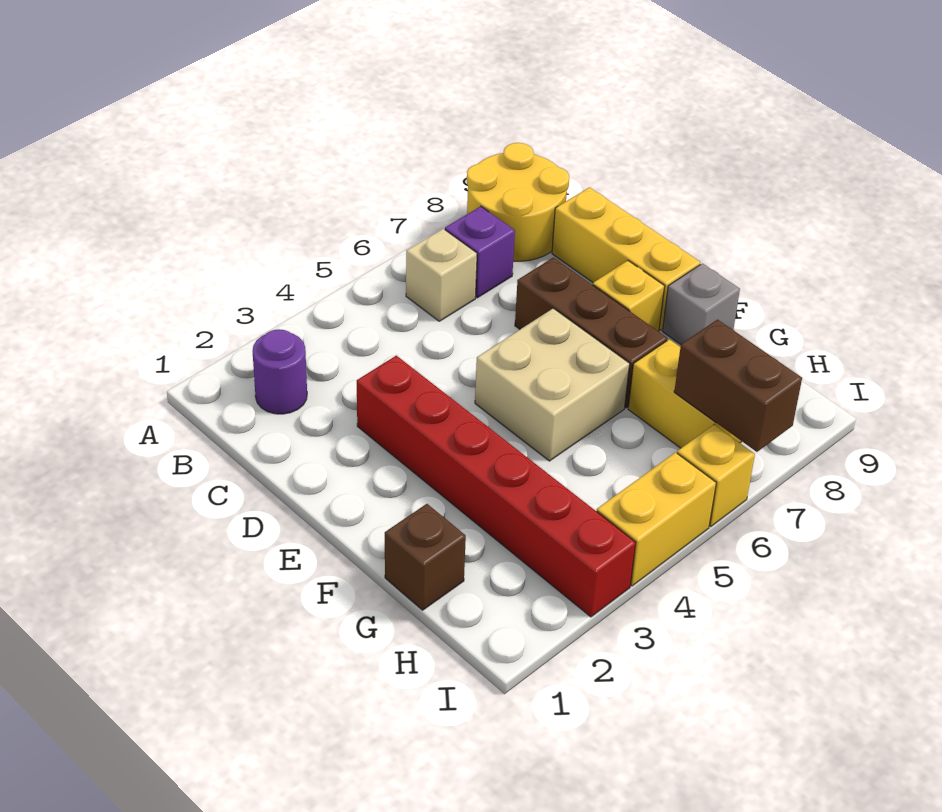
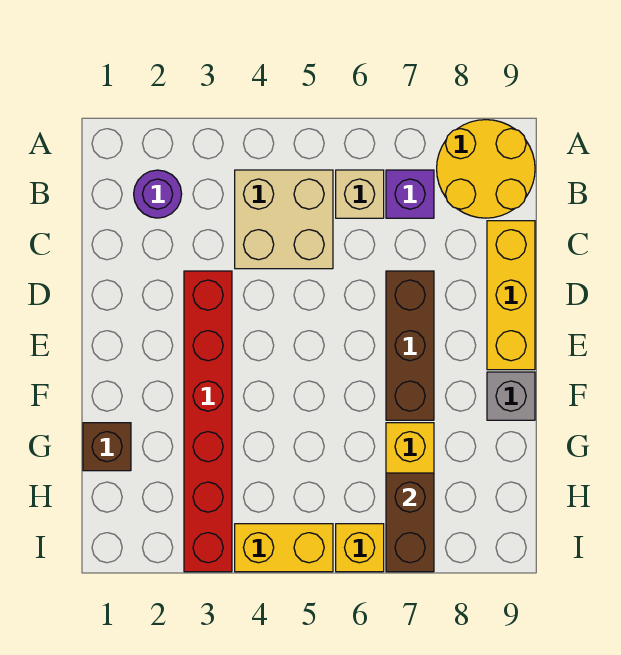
tan brick E5:F6 level 1 -> tan brick B4:C5 level 1
yellow brick E8 level 1 -> none

